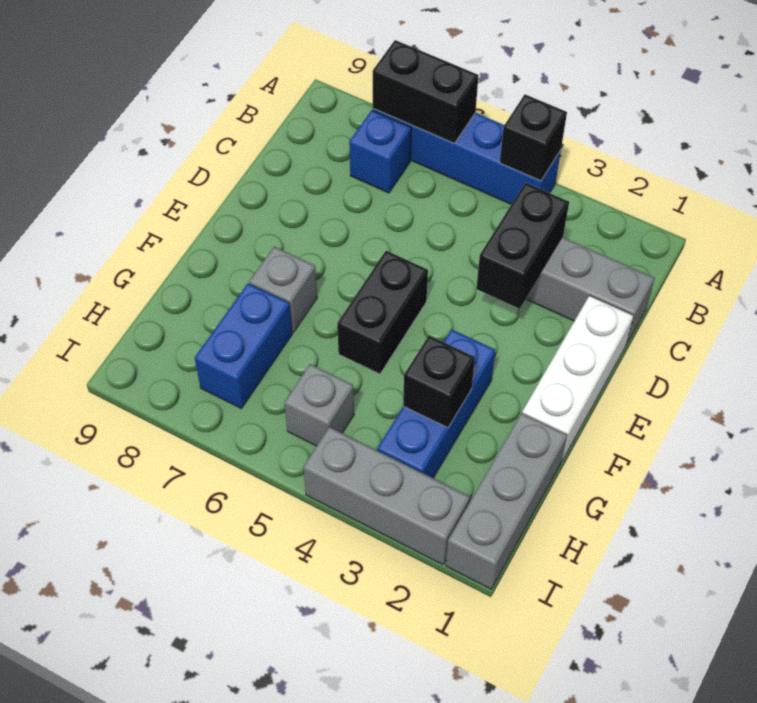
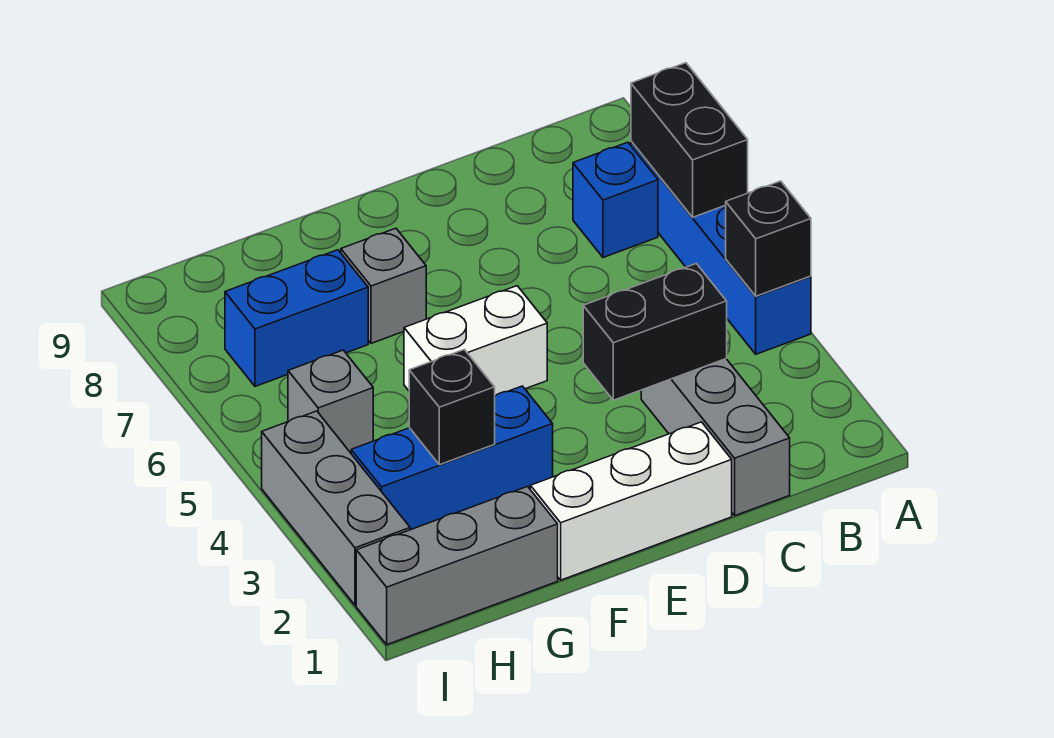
black brick E5:F5 level 1 -> white brick E5:F5 level 1

